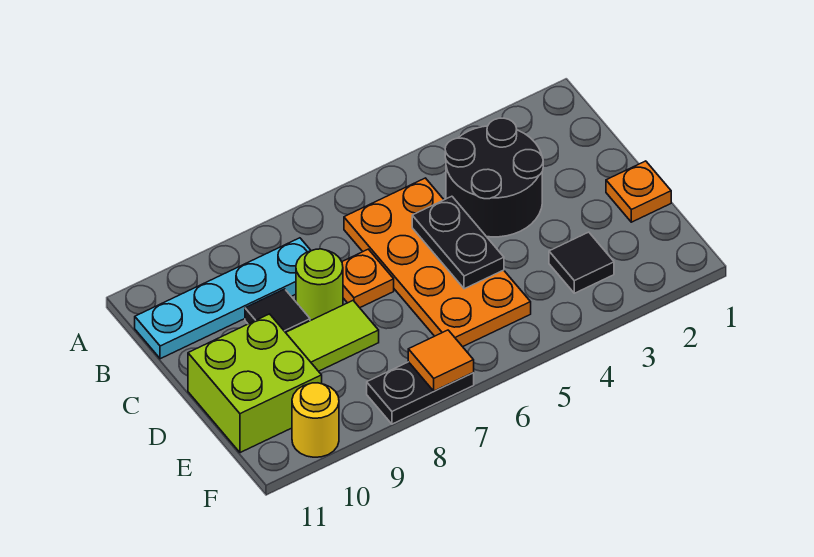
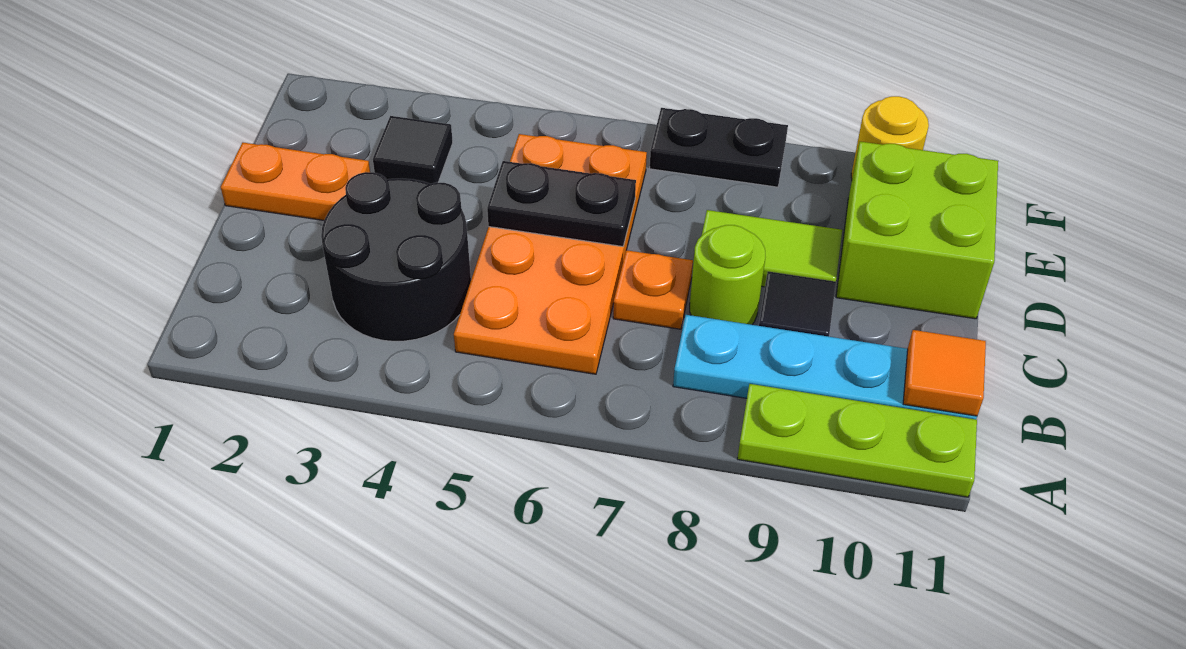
none -> lime plate A9:A11 level 1
black plate C5:D5 level 2 -> black plate D5:D6 level 2
orange plate D1 level 1 -> orange plate D1:D2 level 1
orange tile F7 level 2 -> orange tile B11 level 2

